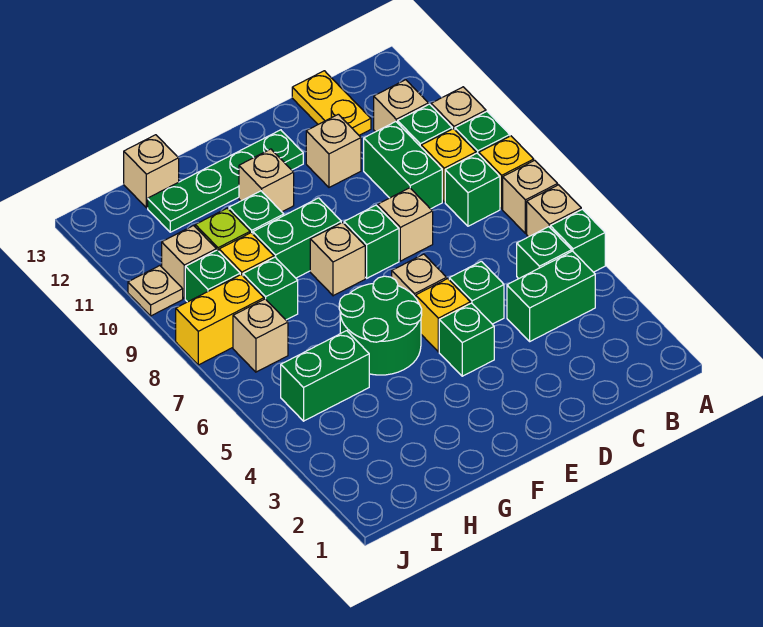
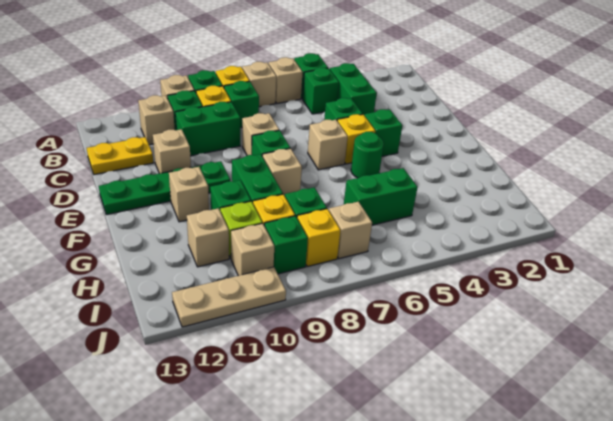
green plate E12:H12 level 1 -> green plate E10:E13 level 1
green round brick F5:G6 level 1 -> green round brick F5 level 1
green brick H5:I5 level 1 -> green brick H5:H6 level 1
tan brick H13 level 1 -> tan brick H11 level 1
yellow brick I8:J8 level 1 -> yellow brick I8 level 1
tan plate J10 level 1 -> tan plate J10:J12 level 1

